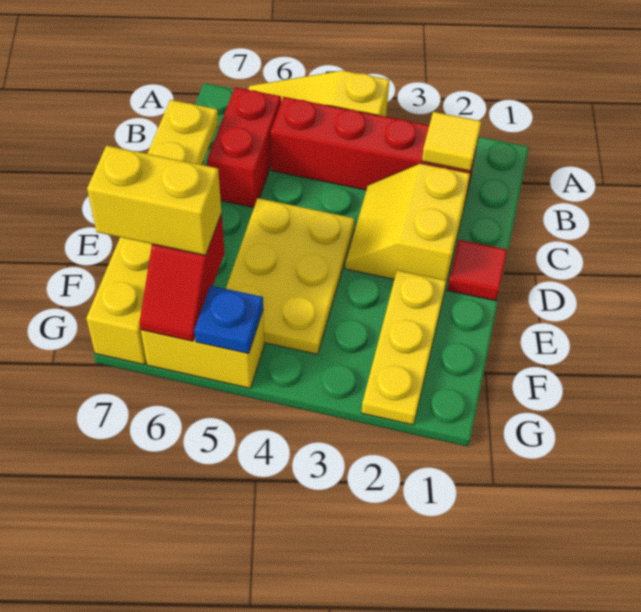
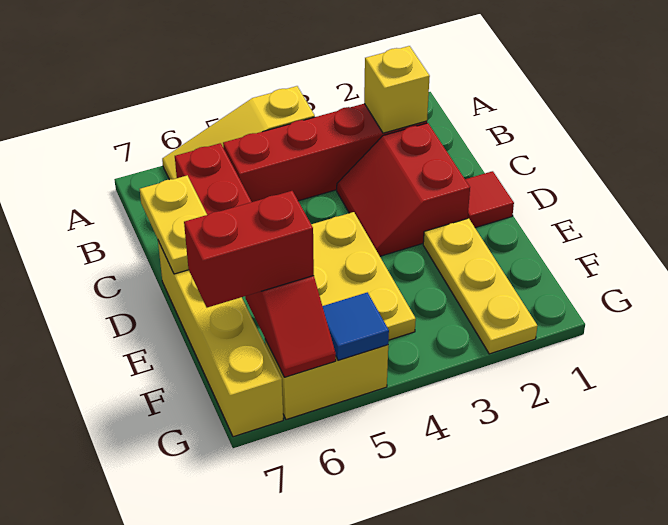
yellow tile B2 level 2 -> yellow brick B2 level 2
yellow slope C2:D3 level 1 top 2 -> red slope C2:D3 level 1 top 2
yellow brick F6:F7 level 3 -> red brick F6:F7 level 3
blue plate G5 level 2 -> blue tile G5 level 2

